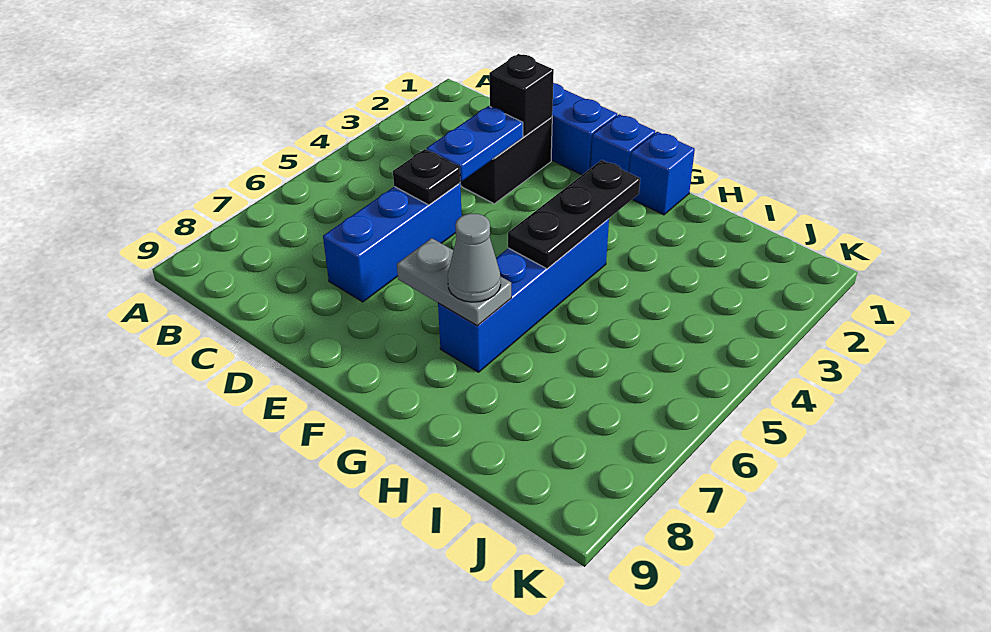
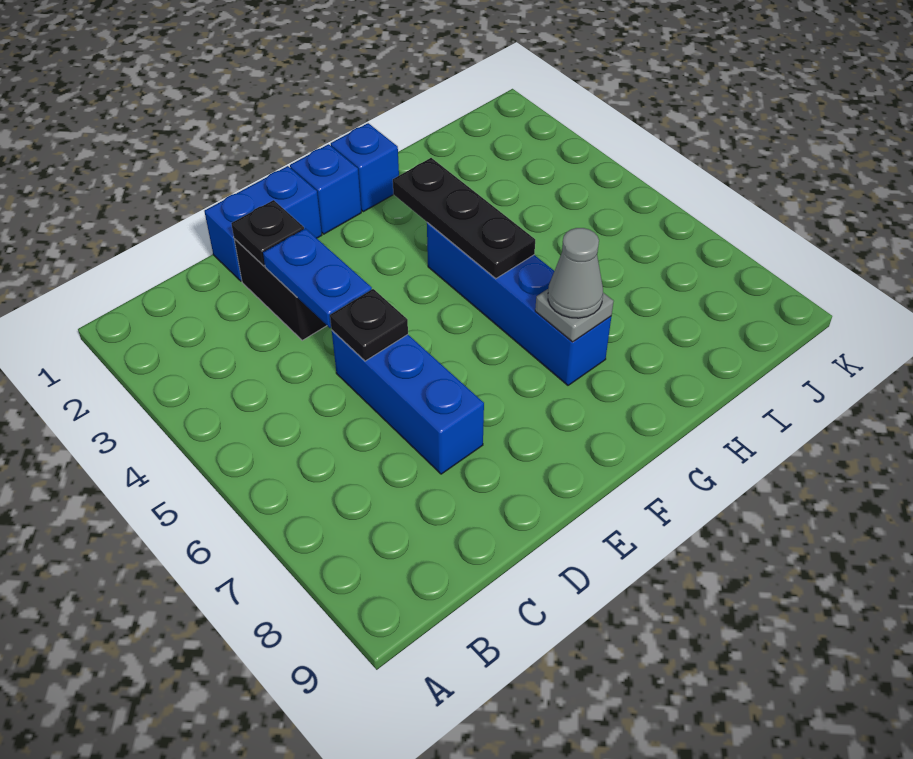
black brick D2 level 2 -> black plate D2 level 2
grey plate F7:G7 level 2 -> grey plate G7 level 2

